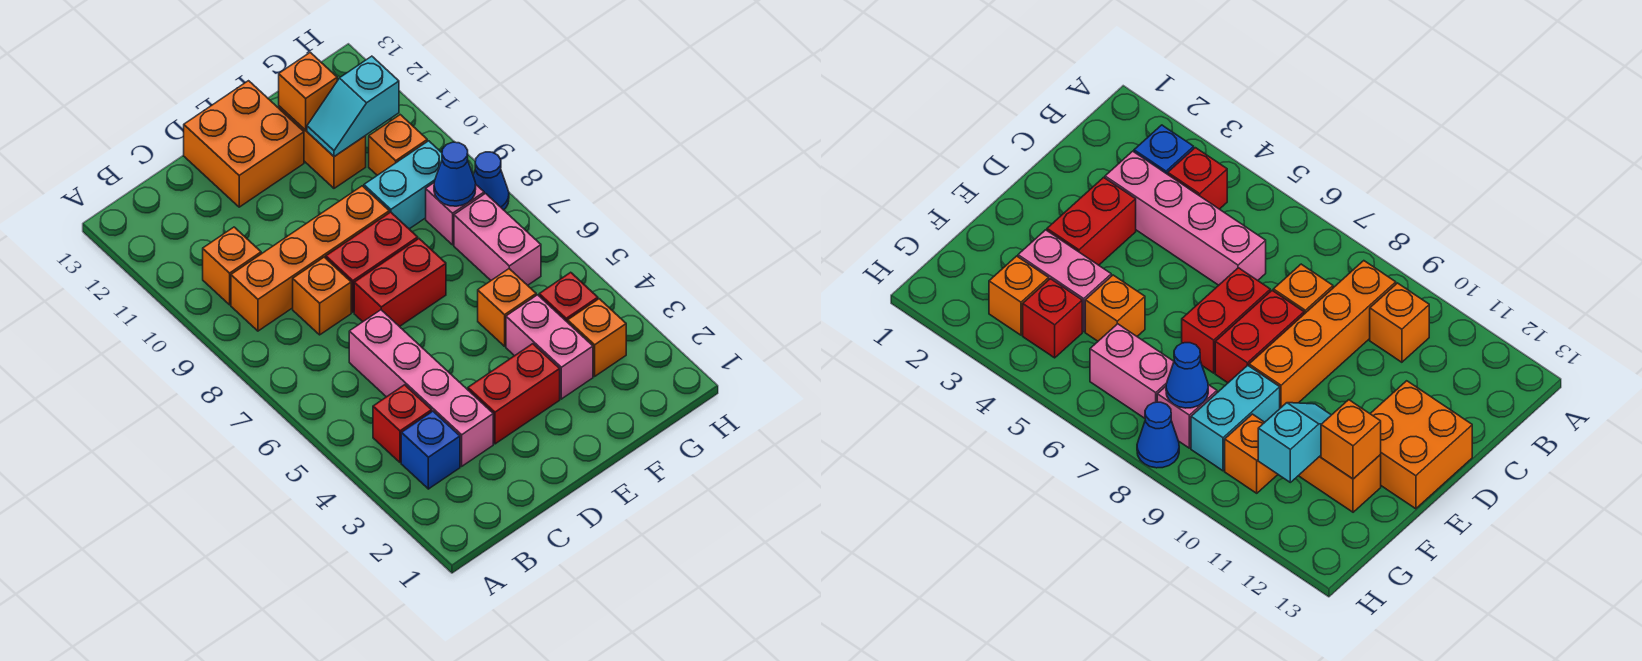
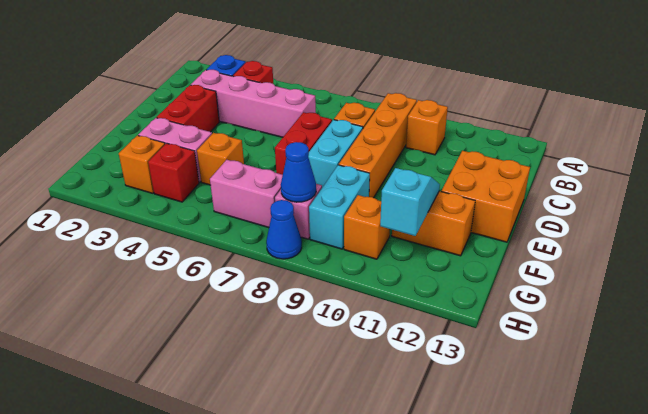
red brick D8:E8 level 1 -> cyan brick D8:E8 level 1
orange brick F12 level 2 -> none

